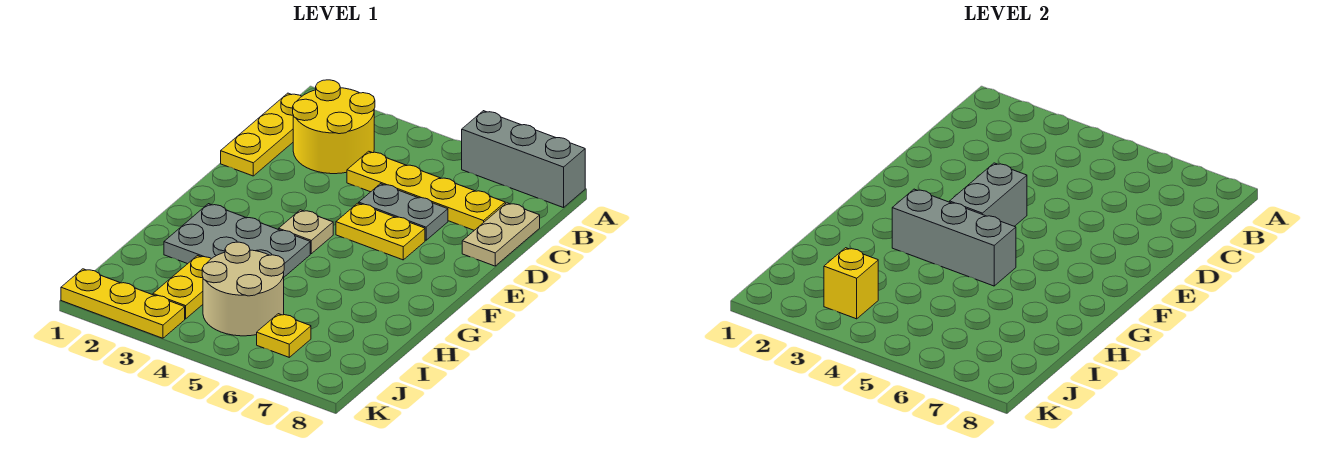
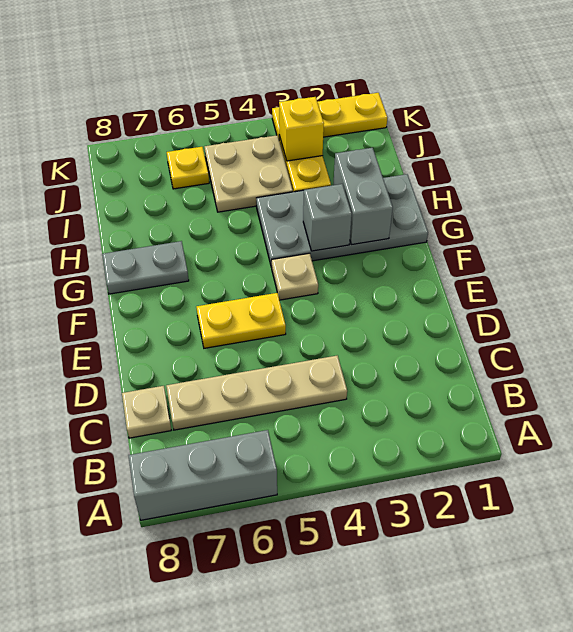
yellow plate B1:D1 level 1 -> none
yellow round brick B2:C3 level 1 -> none
yellow plate C4:C7 level 1 -> tan plate C4:C7 level 1
tan plate C8:D8 level 1 -> tan plate C8 level 1
grey plate D5:D6 level 1 -> grey plate G7:G8 level 1
grey brick E4:F4 level 2 -> grey brick G2:H2 level 2
grey plate G2:H4 level 1 -> grey plate G1:H4 level 1
grey brick G3:G5 level 2 -> grey brick G3 level 2
tan round brick I4:J5 level 1 -> tan plate I4:J5 level 1

